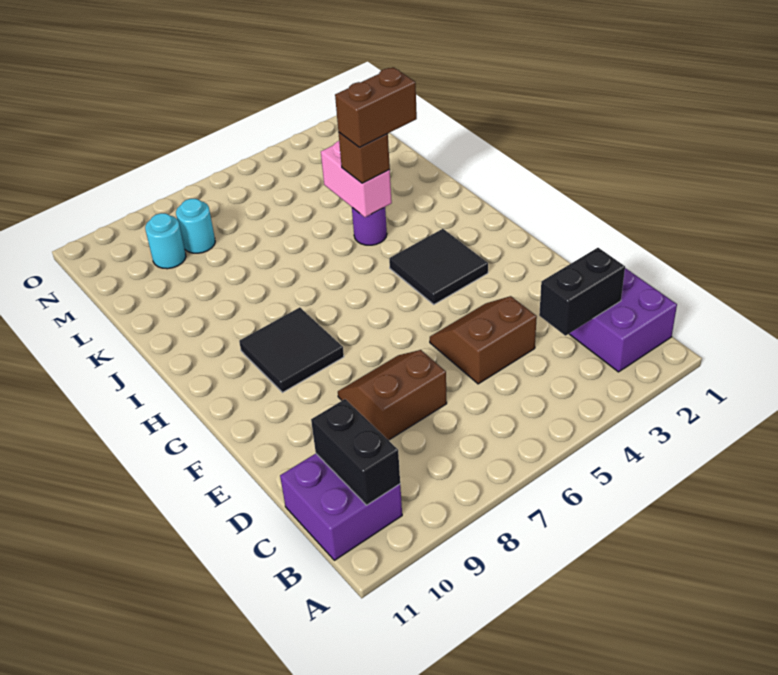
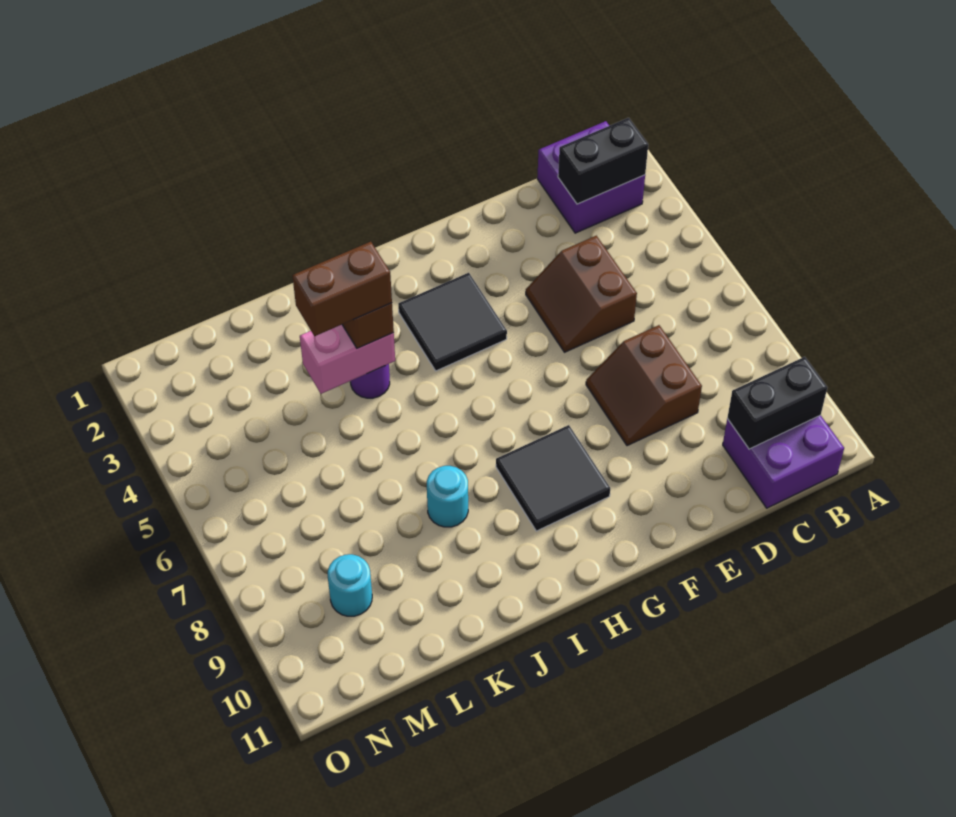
black brick C2:C3 level 2 -> black brick B2:C2 level 2
brown brick J3:J4 level 4 -> brown brick J4:K4 level 4
cyan round brick M8 level 1 -> cyan round brick J8 level 1

